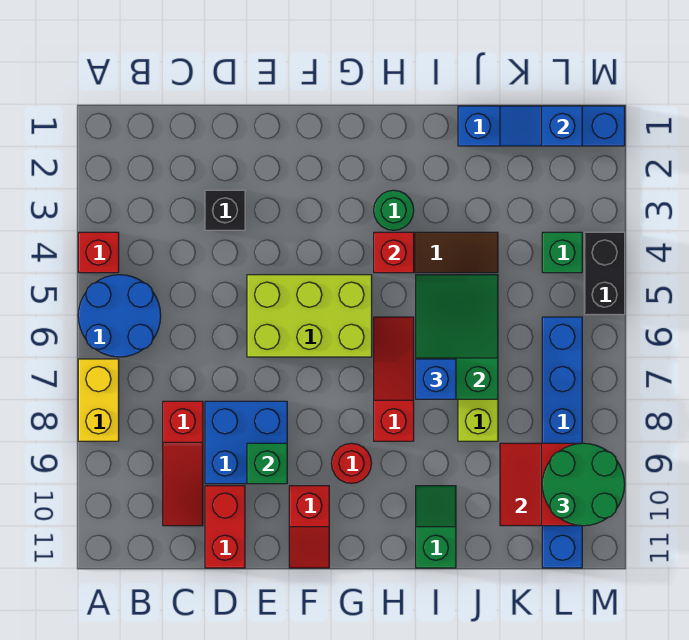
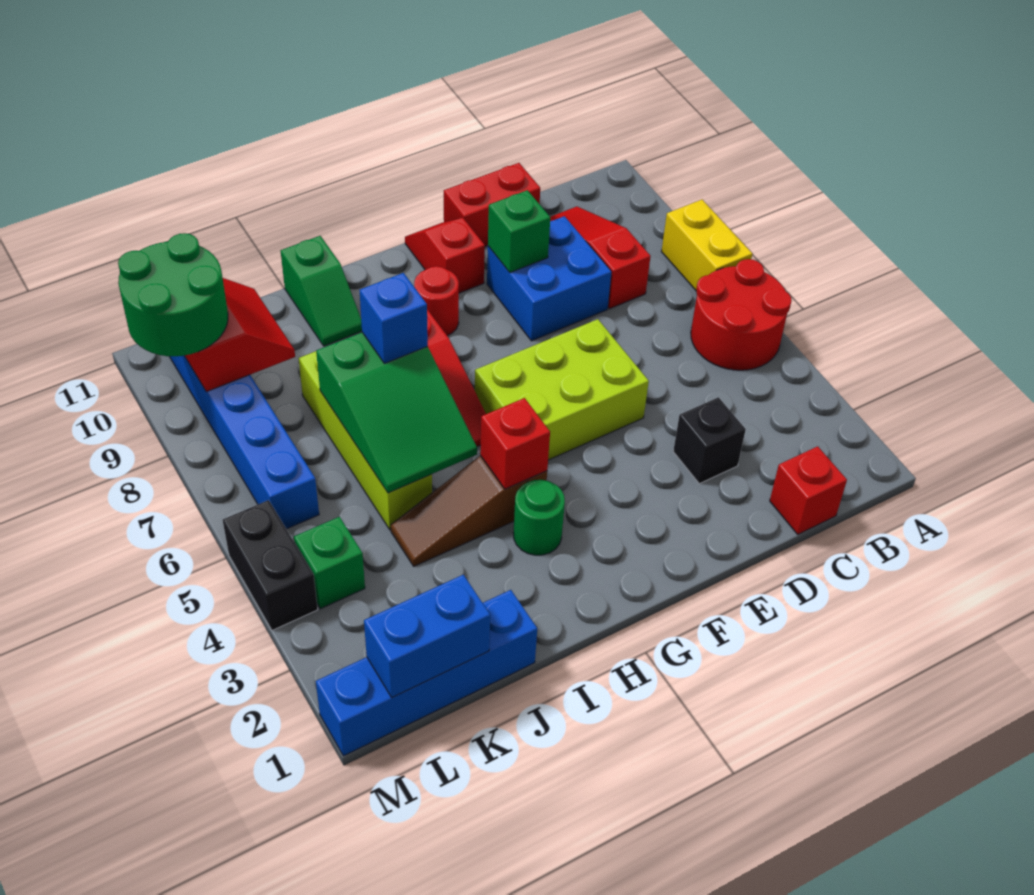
red brick A4 level 1 -> red brick C1 level 1
blue round brick A5:B6 level 1 -> red round brick A5:B6 level 1
red brick D10:D11 level 1 -> red brick D11:E11 level 1
blue slope K1:L1 level 2 top L -> blue brick K1:L1 level 2

